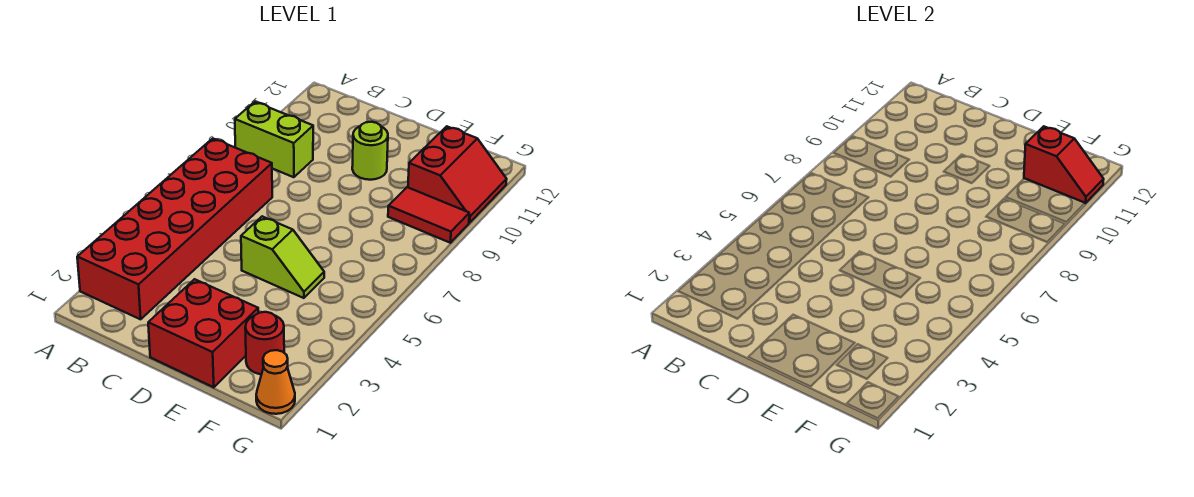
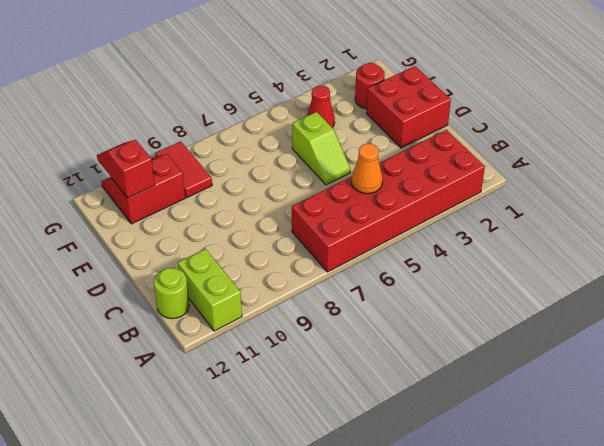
lime brick A9:B9 level 1 -> lime brick A11:B11 level 1
lime slope D5:E5 level 1 top D -> lime slope D5:E5 level 1 top E
lime round brick D10 level 1 -> lime round brick B12 level 1
none -> red cone F4 level 1
orange cone G1 level 1 -> orange cone B5 level 2

